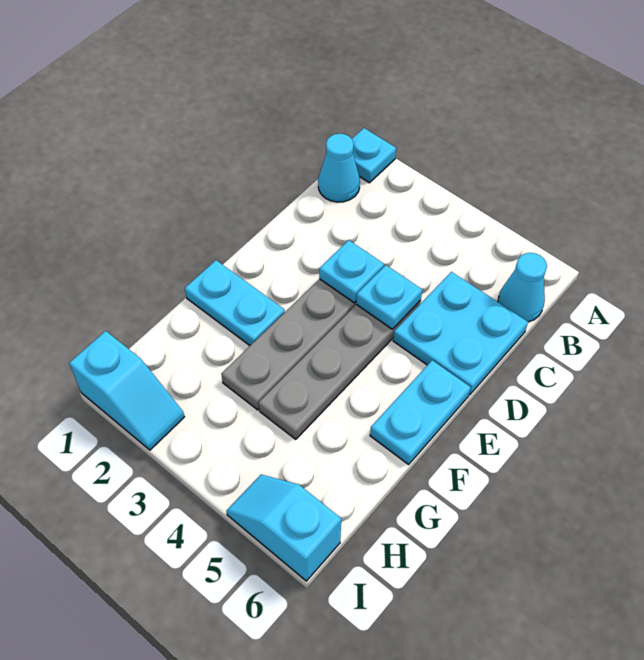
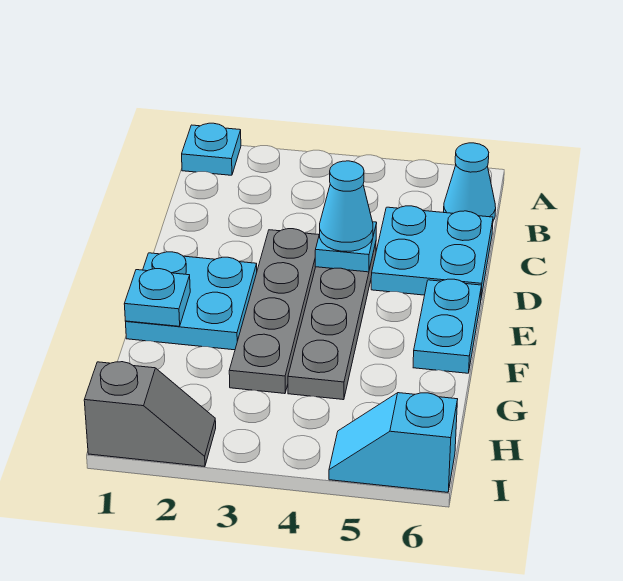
cyan cone B1 level 1 -> cyan cone D4 level 3
cyan plate D3 level 2 -> cyan plate F1 level 2
cyan plate F1:F2 level 1 -> cyan plate E1:F2 level 1
cyan slope I1:I2 level 1 top 1 -> grey slope I1:I2 level 1 top 1

